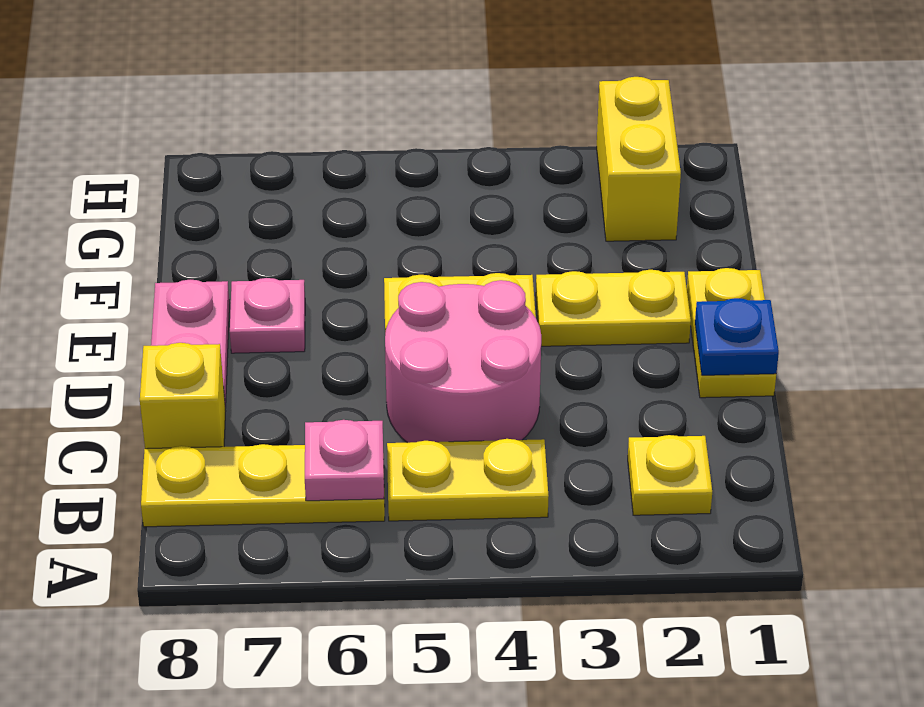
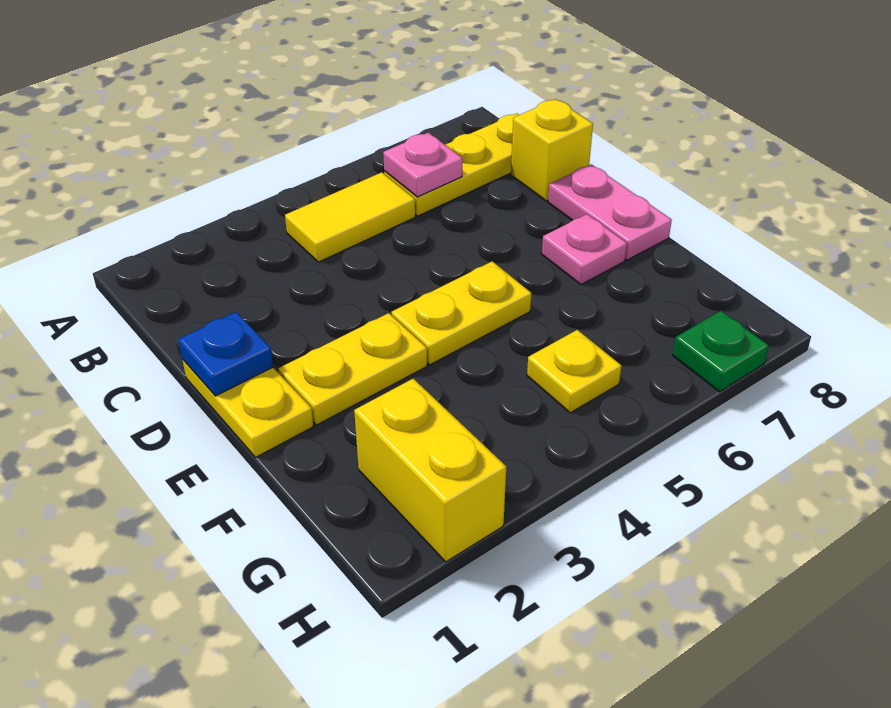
yellow plate B2 level 1 -> yellow plate G5 level 1
yellow plate B4:B5 level 1 -> yellow tile B4:B5 level 1
pink round brick C4:D5 level 1 -> none
none -> green plate H7 level 1

